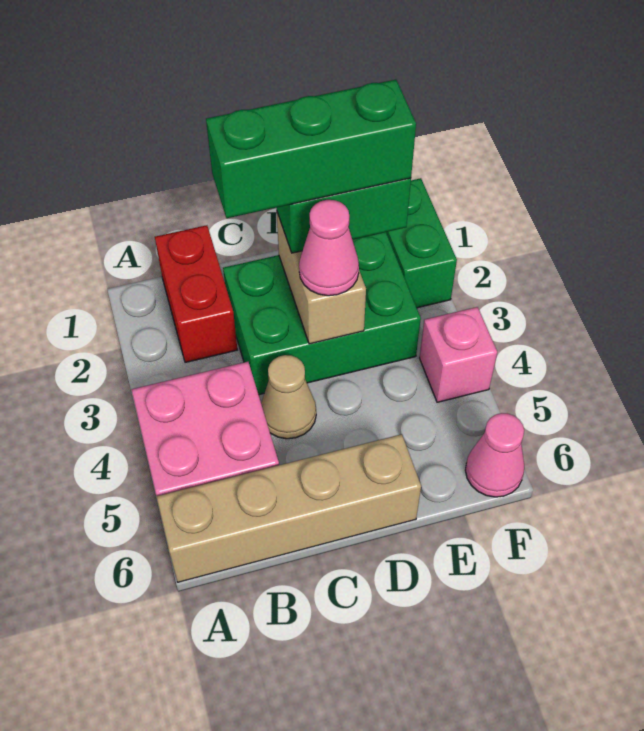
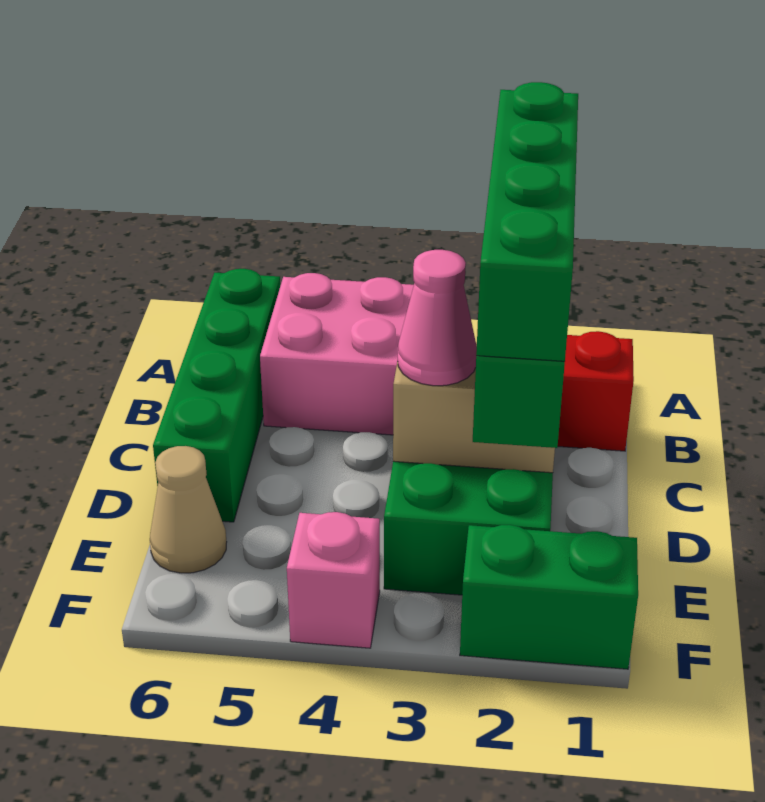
tan brick A6:D6 level 1 -> green brick A6:D6 level 1
green brick C2:E2 level 4 -> green brick B2:E2 level 4
tan cone C4 level 1 -> tan cone E6 level 1
pink cone F6 level 1 -> none

